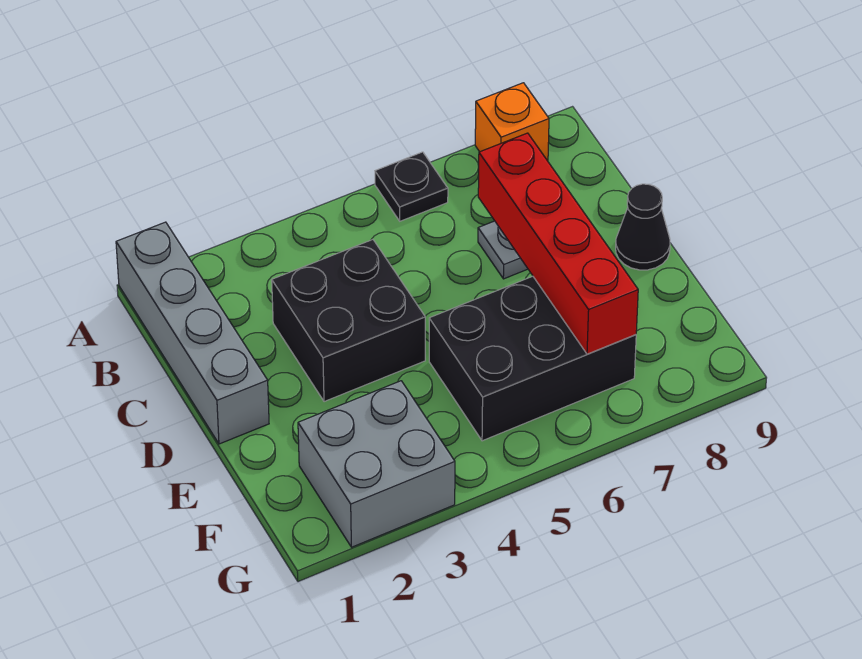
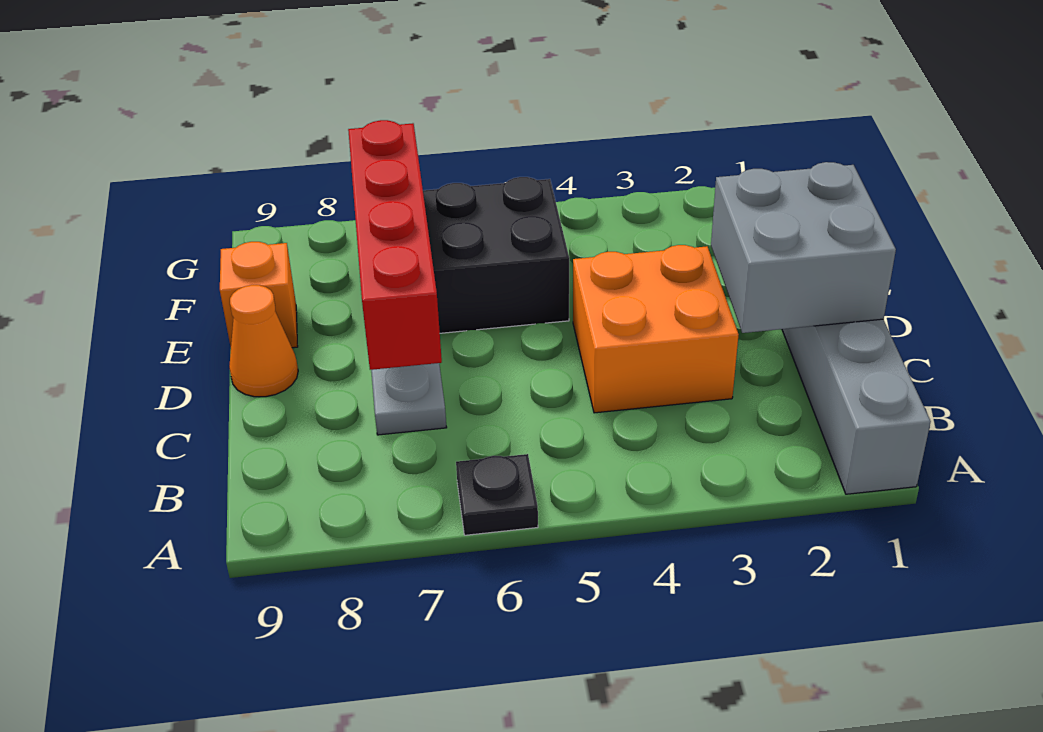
orange brick A8 level 1 -> orange brick E9 level 1
black brick C3:D4 level 1 -> orange brick C3:D4 level 1
black cone D9 level 1 -> orange cone D9 level 1
grey brick F2:G3 level 1 -> grey brick C1:D2 level 2

